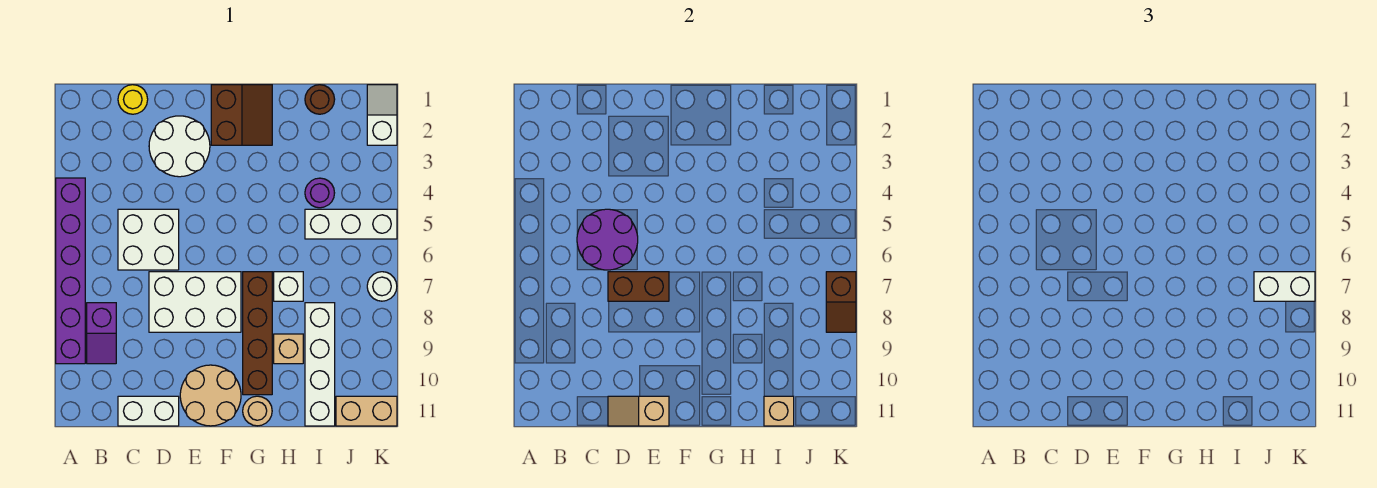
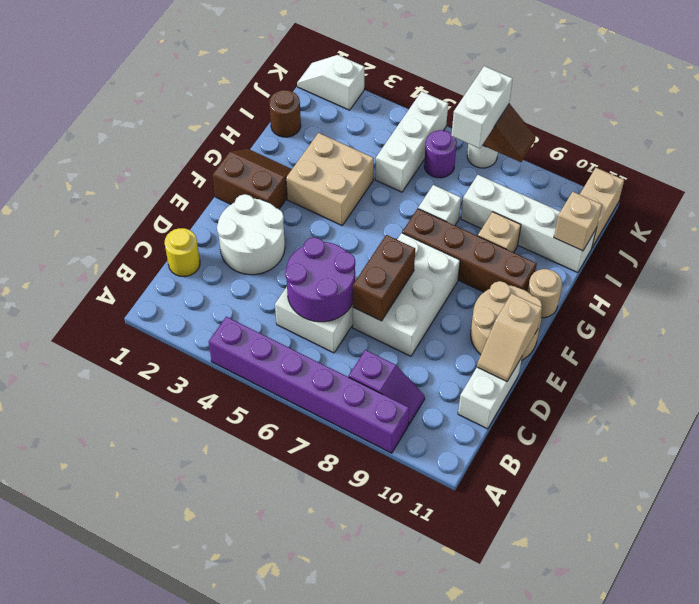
none -> tan brick G3:H4 level 1
purple round brick I4 level 1 -> purple round brick J6 level 1

